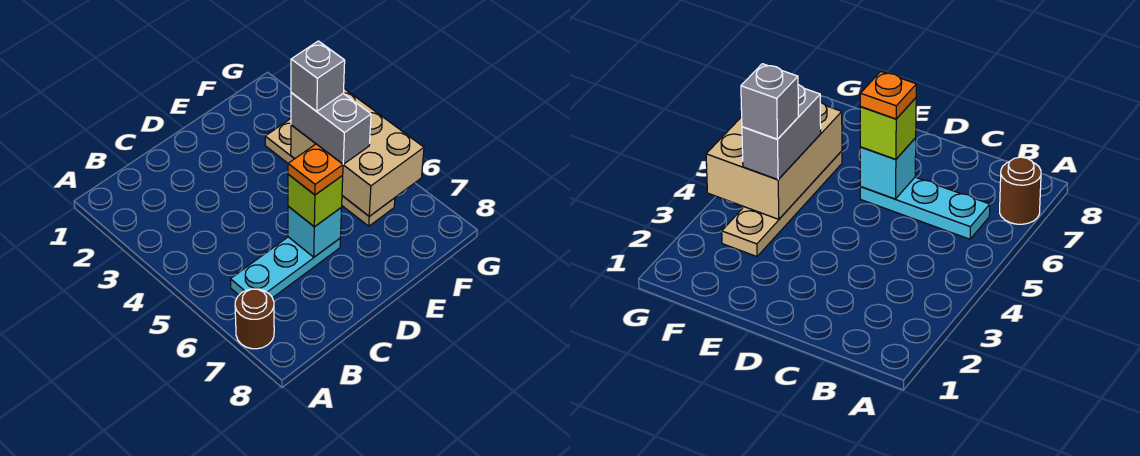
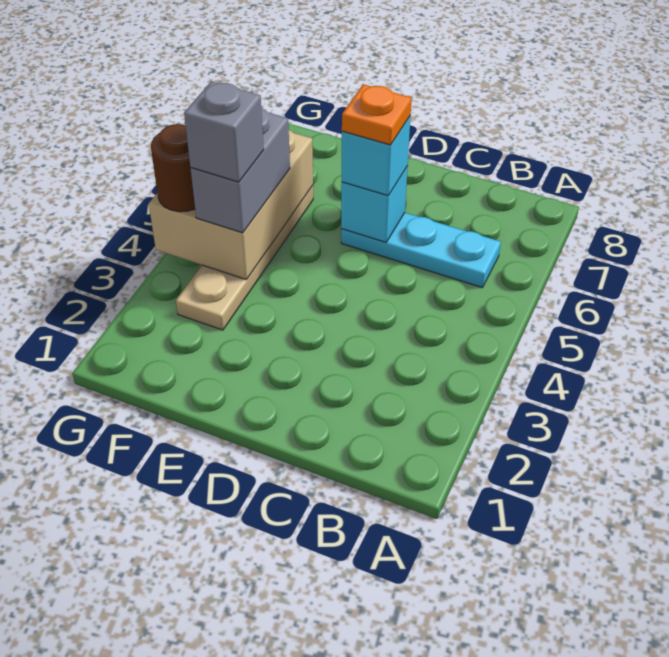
brown round brick A7 level 1 -> brown round brick G4 level 3
lime brick D6 level 3 -> cyan brick D6 level 3

